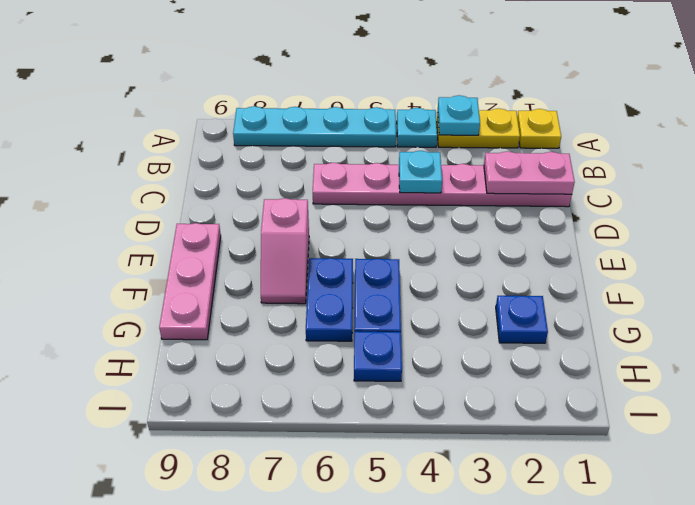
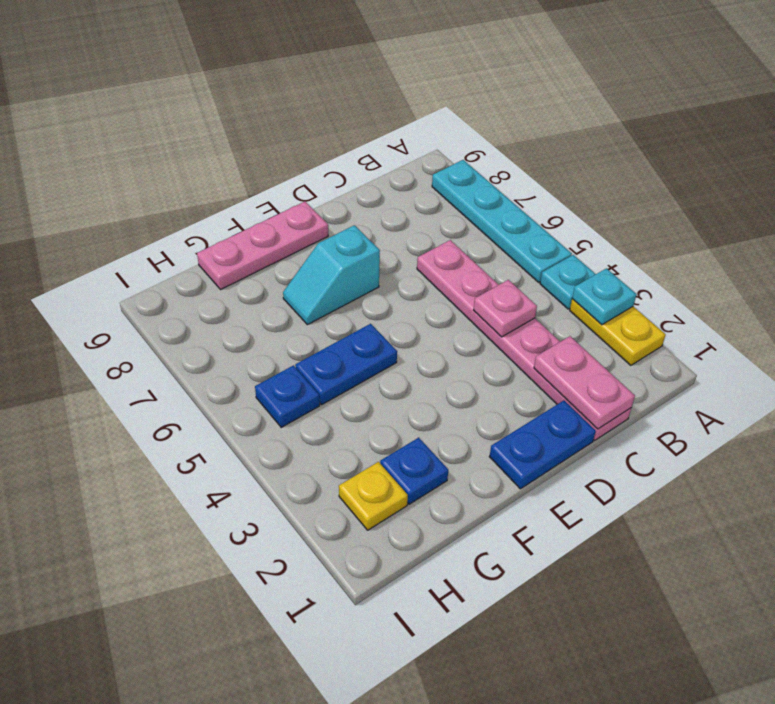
yellow plate A1 level 1 -> yellow plate H2 level 1
cyan plate C4 level 2 -> pink plate C4 level 2
pink slope E7:F7 level 1 top E -> cyan slope E7:F7 level 1 top E
blue plate F6:G6 level 1 -> blue plate D1:E1 level 1

